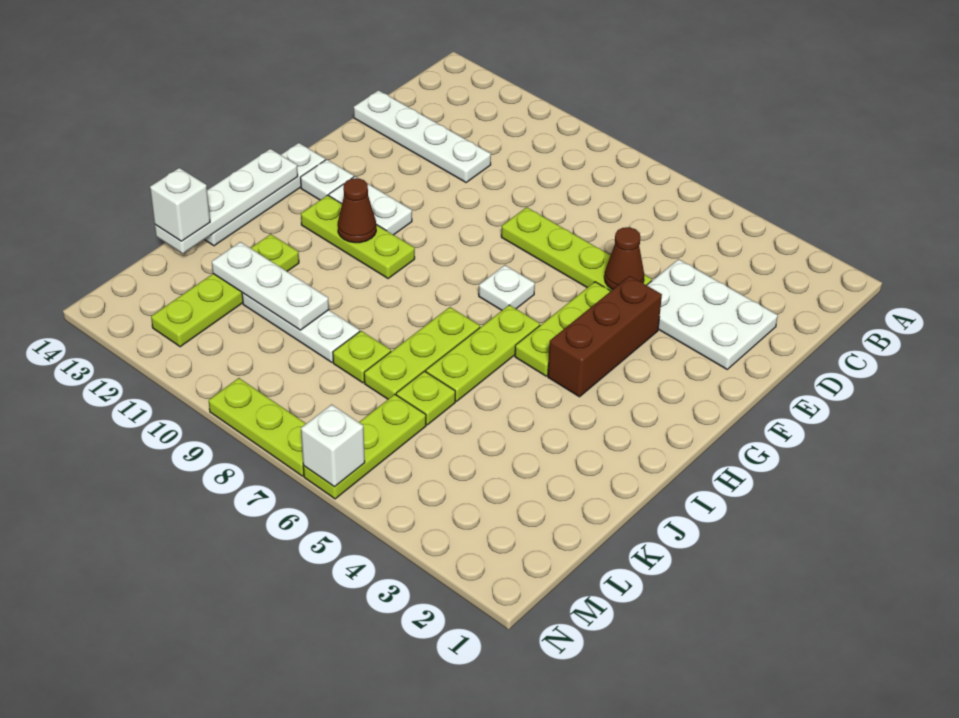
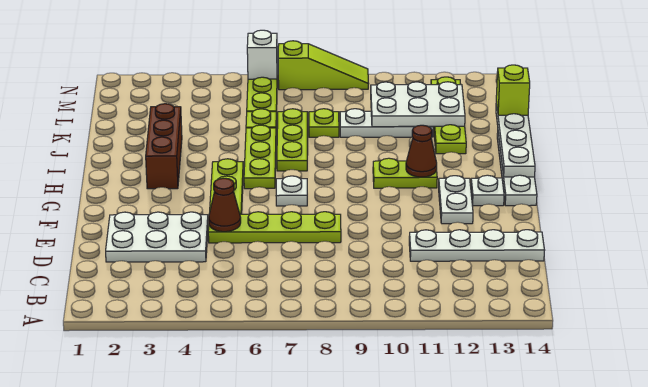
brown brick F4:H4 level 1 -> brown brick H3:J3 level 1
white plate G11:G12 level 1 -> white plate F12:G12 level 1
lime plate H10:H12 level 1 -> lime plate H10:H11 level 1
white plate K10:K12 level 2 -> white plate K10:L12 level 2
white brick K14 level 3 -> lime brick K14 level 3
lime plate N7:N9 level 1 -> lime slope N7:N9 level 1 top 7

